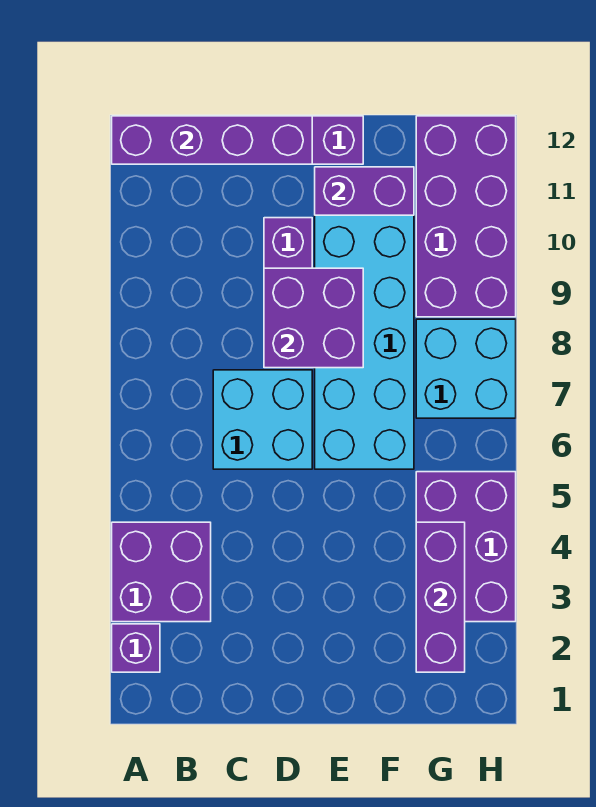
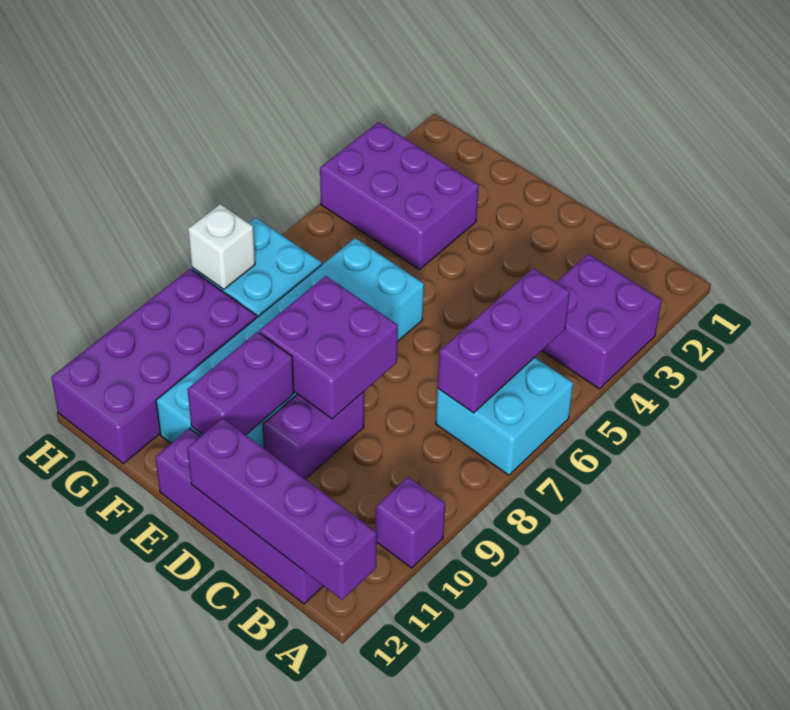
purple brick A2 level 1 -> purple brick A10 level 1
cyan brick C6:D7 level 1 -> cyan brick A6:B7 level 1
purple brick E11:F11 level 2 -> purple brick E10:E11 level 2
purple brick G2:G4 level 2 -> purple brick B5:B7 level 2
purple brick G3:H5 level 1 -> purple brick F3:H4 level 1
none -> white brick H8 level 2

